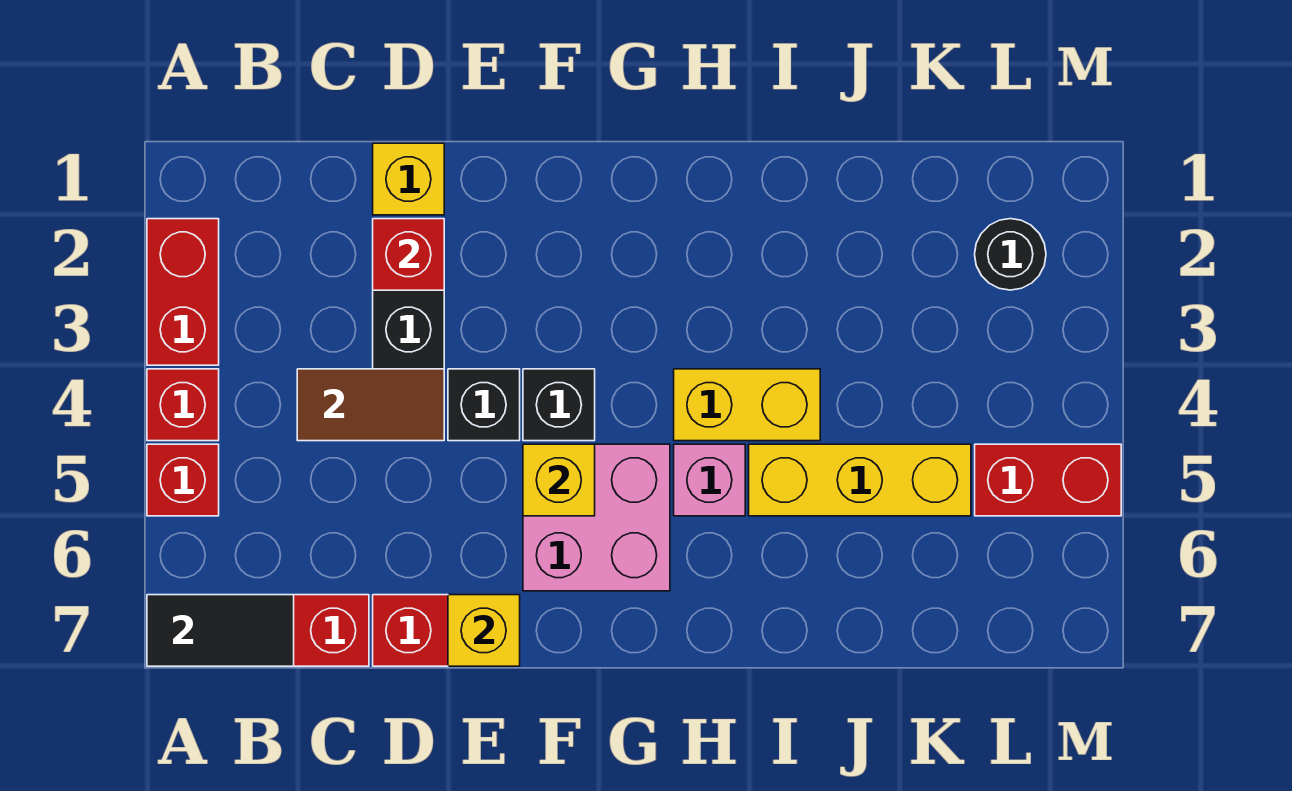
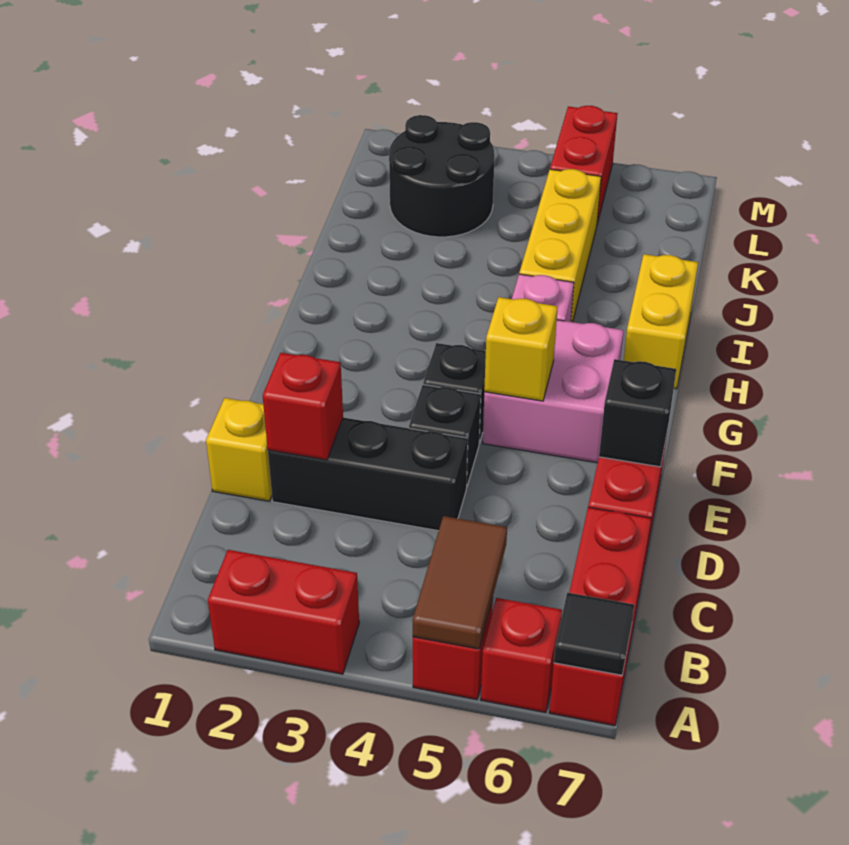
red brick A4 level 1 -> red brick A6 level 1
black tile A7:B7 level 2 -> black tile A7 level 2
brown tile C4:D4 level 2 -> brown tile A5:B5 level 2
yellow brick E7 level 2 -> black brick E7 level 2
yellow brick H4:I4 level 1 -> yellow brick H7:I7 level 1
black round brick L2 level 1 -> black round brick K2:L3 level 1

